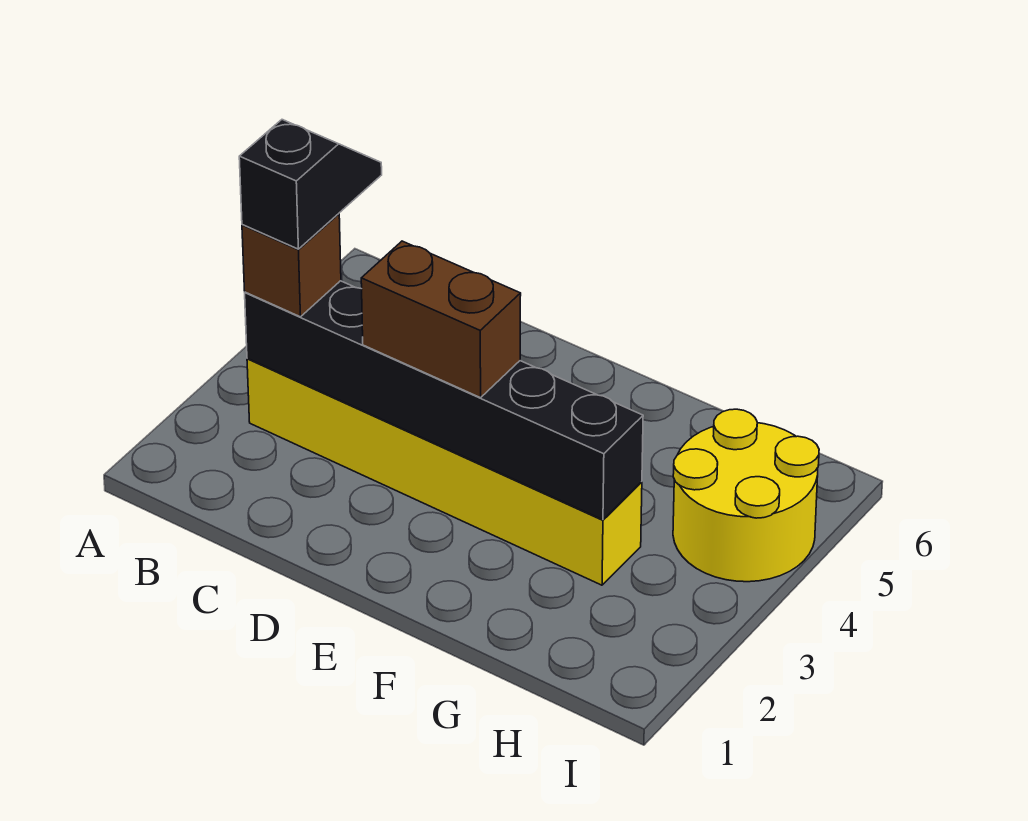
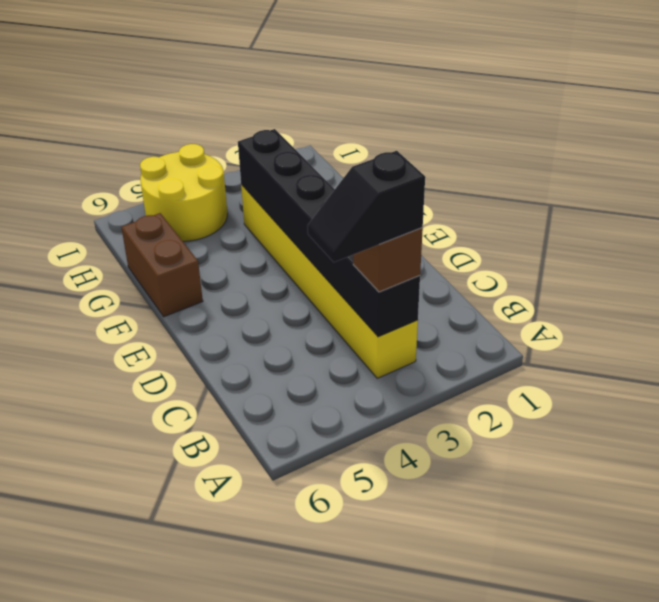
brown brick D3:E3 level 3 -> brown brick F6:G6 level 1

